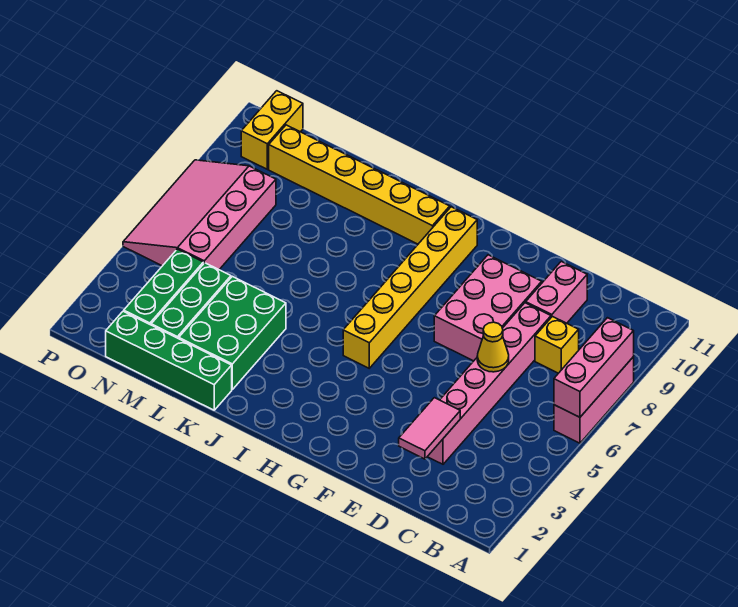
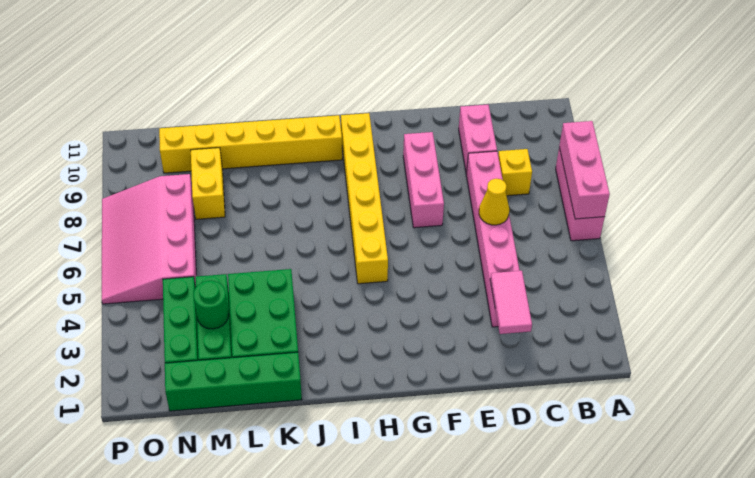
pink brick E7:F9 level 1 -> pink brick F7:F9 level 1
none -> green round brick M3 level 2
yellow brick O10:O11 level 1 -> yellow brick M8:M9 level 1

